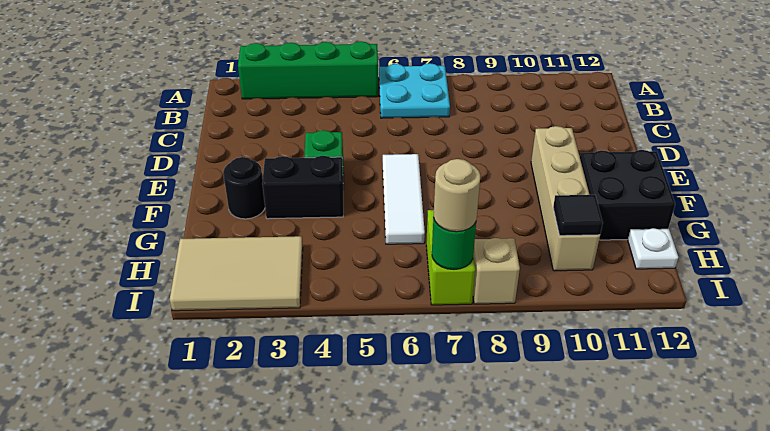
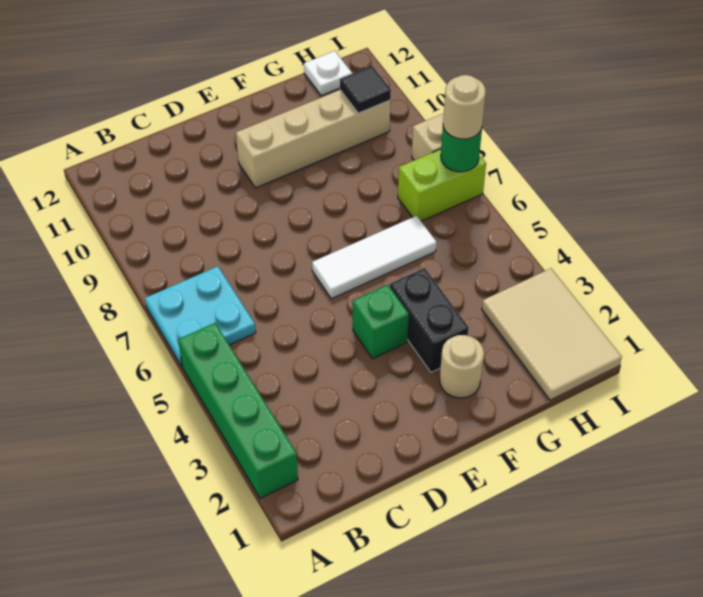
black round brick F2 level 1 -> tan round brick F2 level 1
black brick F11:G12 level 1 -> none

